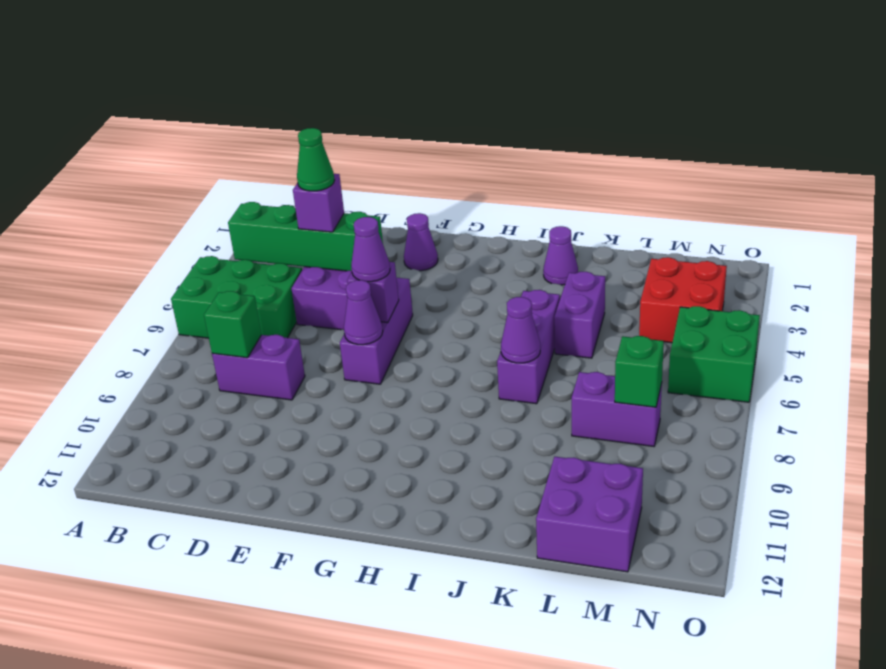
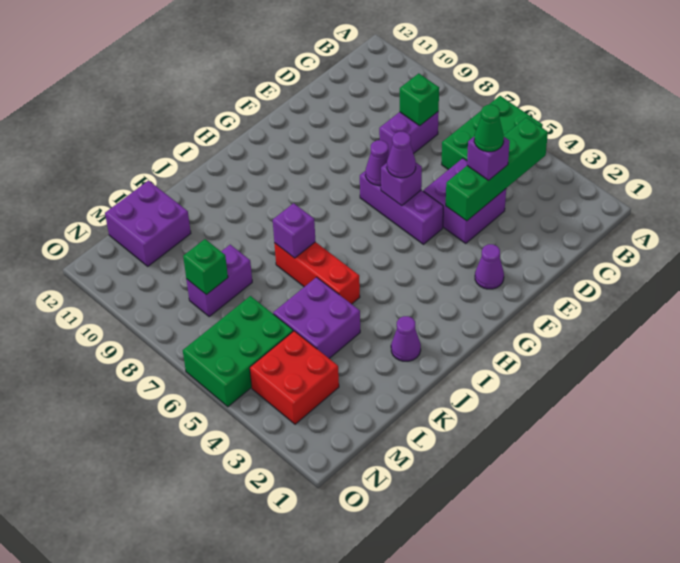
purple brick J5:J7 level 1 -> red brick J5:J7 level 1
purple cone J7 level 2 -> purple brick J7 level 2
purple brick K4:K5 level 1 -> purple brick K4:L5 level 1
green brick N5:O6 level 1 -> green brick M5:O6 level 1

